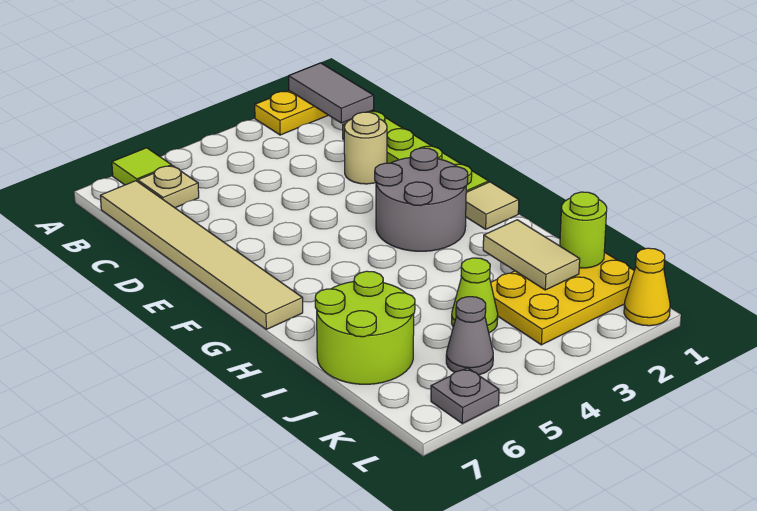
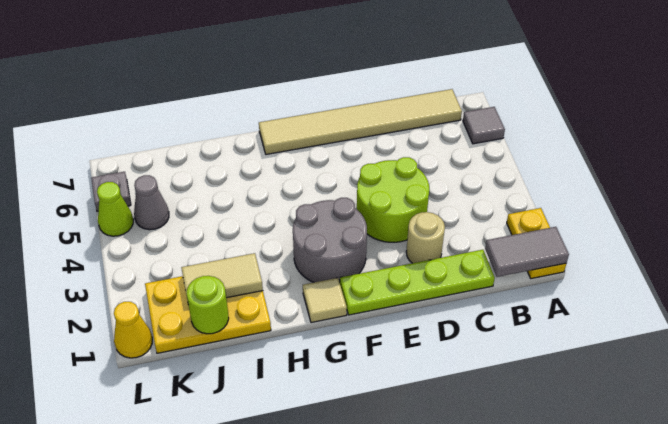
lime tile A6 level 1 -> grey tile A6 level 1
tan plate B6 level 1 -> none
lime round brick I6:J7 level 1 -> lime round brick D3:E4 level 1
yellow plate J1:K3 level 1 -> yellow plate I1:K2 level 1
lime cone J4 level 1 -> lime cone L5 level 1

